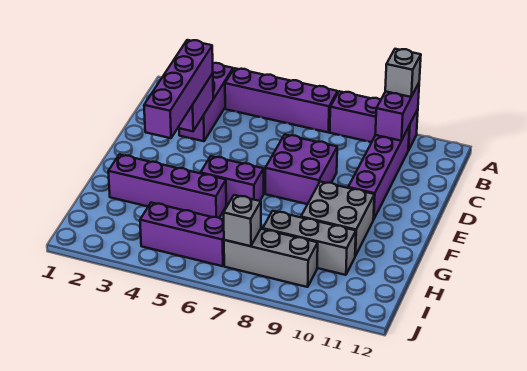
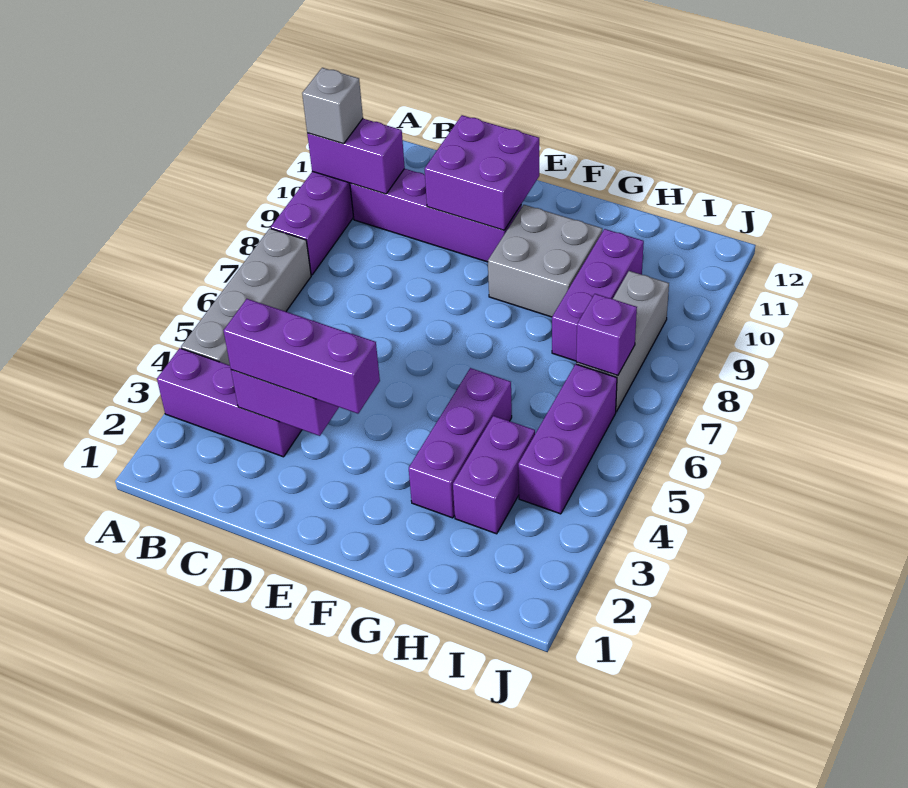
purple brick A4:A7 level 1 -> grey brick A4:A7 level 1
purple brick C3:F3 level 3 -> purple brick C3:E3 level 3
purple brick D7:E8 level 1 -> purple brick D10:E11 level 2
purple brick F5:F6 level 1 -> purple brick H3:H4 level 1
purple brick G2:G5 level 1 -> purple brick G3:G5 level 1
grey brick H8:H10 level 1 -> purple brick H8:H10 level 1
grey brick I7 level 2 -> purple brick I7 level 2

